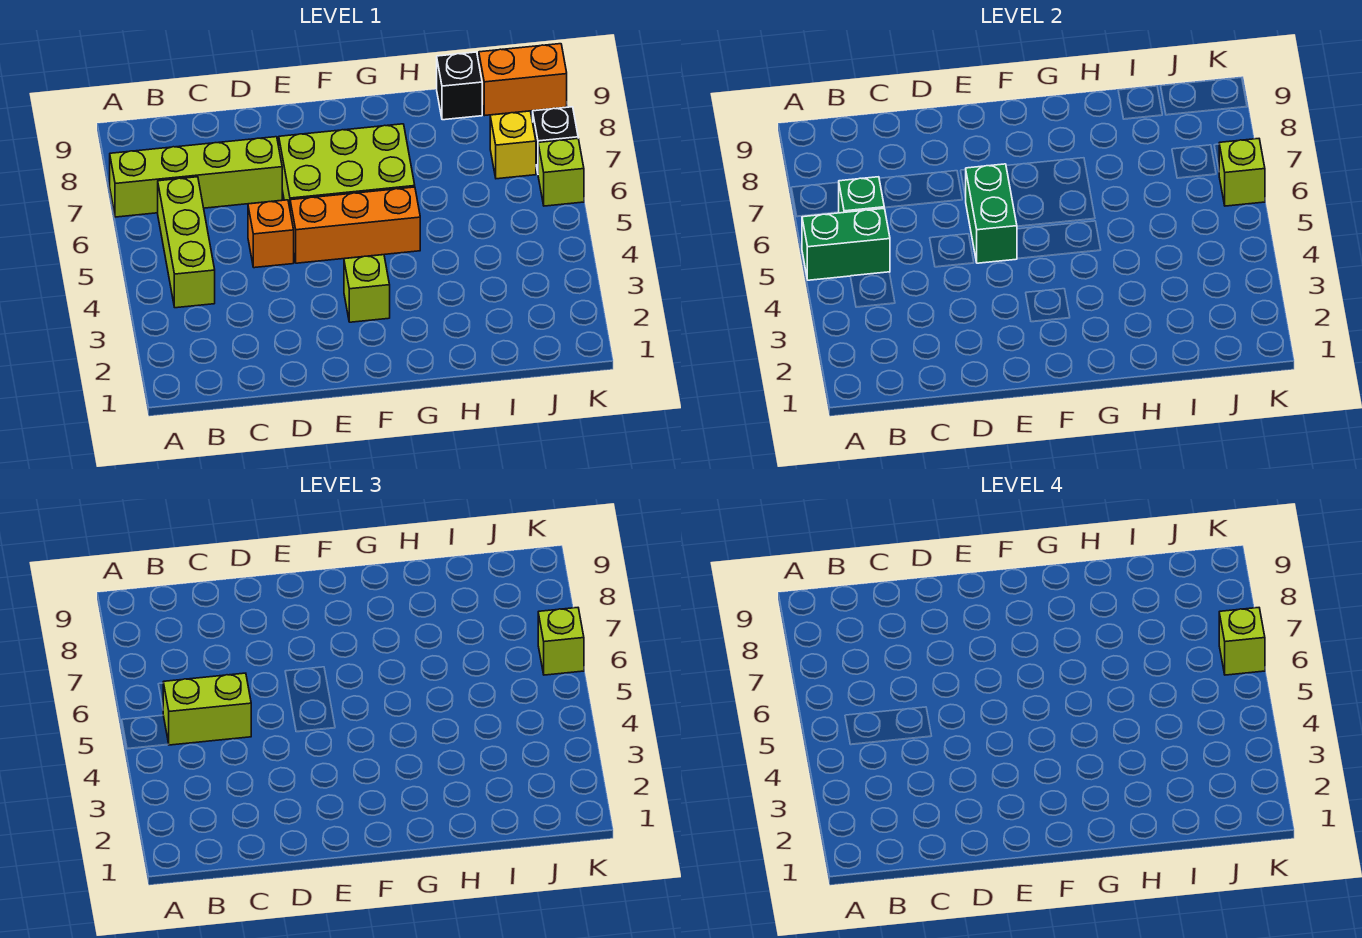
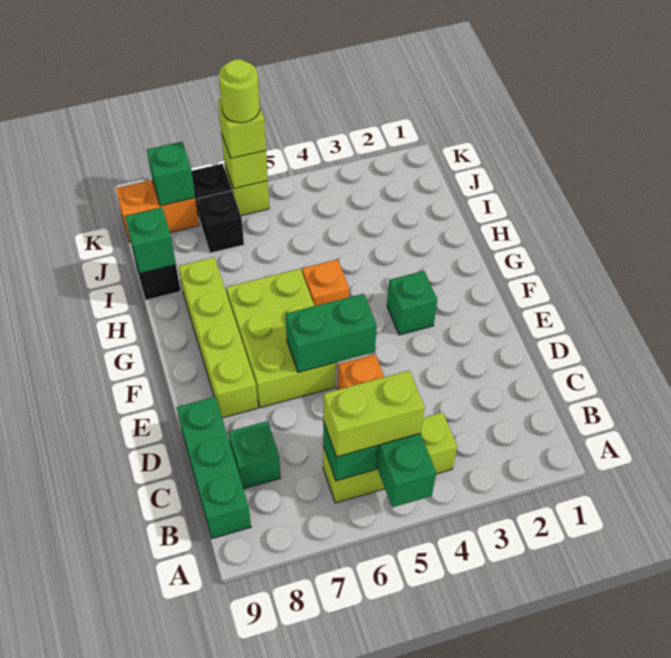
lime brick A7:D7 level 1 -> lime brick E8:H8 level 1
lime brick B5:C5 level 3 -> lime brick B5:B6 level 3
none -> green brick B9:D9 level 1
none -> green brick C8 level 1
orange brick E5:G5 level 1 -> orange brick G5 level 1
lime brick F3 level 1 -> green brick F3 level 1
none -> green brick I9 level 2
yellow brick J7 level 1 -> black brick J7 level 1
orange brick J9:K9 level 1 -> orange brick K8:K9 level 1
lime brick K6 level 4 -> lime round brick K6 level 4
none -> green brick K8 level 2

